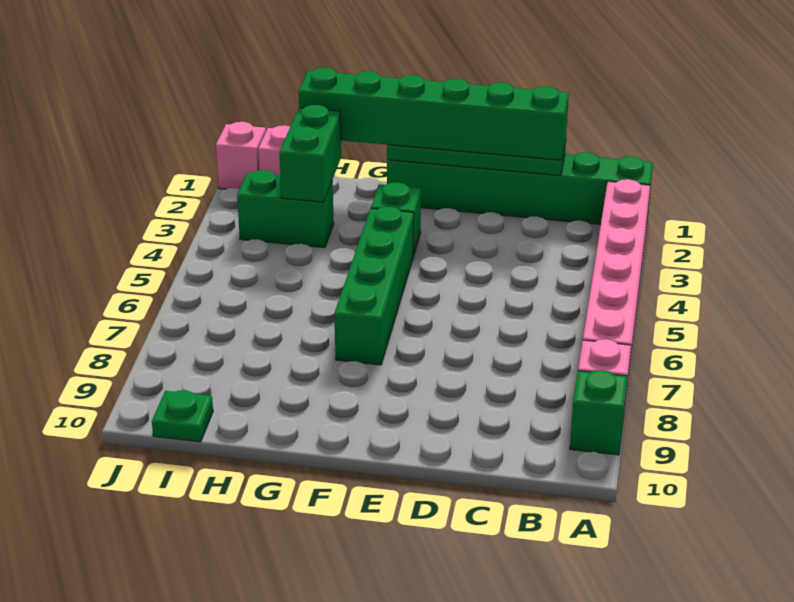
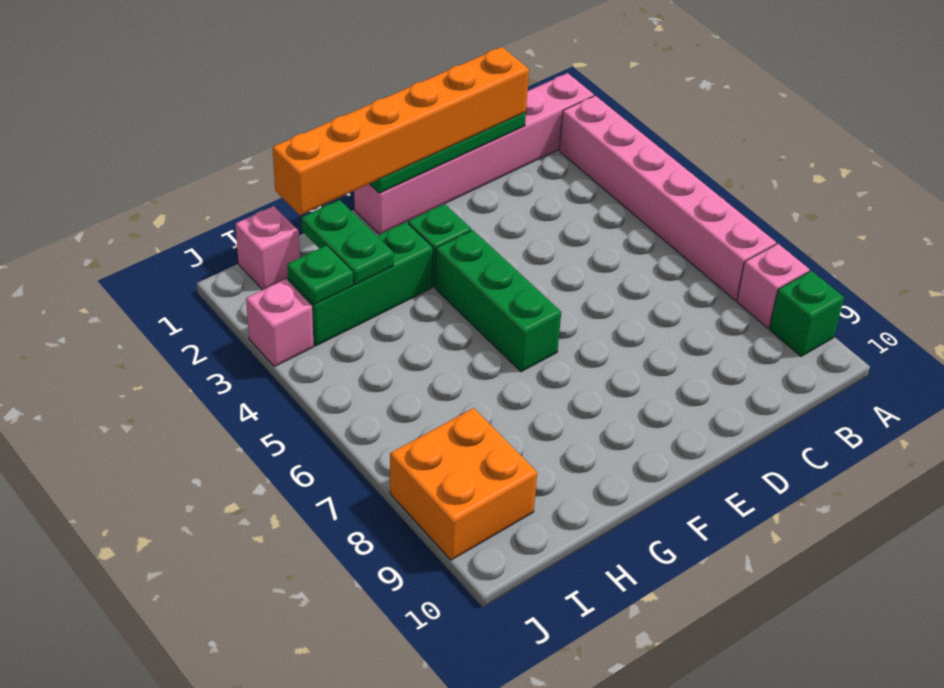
green brick A1:F1 level 1 -> pink brick A1:F1 level 1
green brick C1:H1 level 3 -> orange brick C1:H1 level 3
green brick F4:F7 level 1 -> green brick F4:F6 level 1
green brick H2:H3 level 2 -> green plate H2:H3 level 2
green brick H3:I3 level 1 -> green brick G3:I3 level 1
none -> orange brick I8:J9 level 1
green plate I10 level 1 -> green plate I3 level 2
pink brick J1 level 1 -> pink brick J3 level 1

